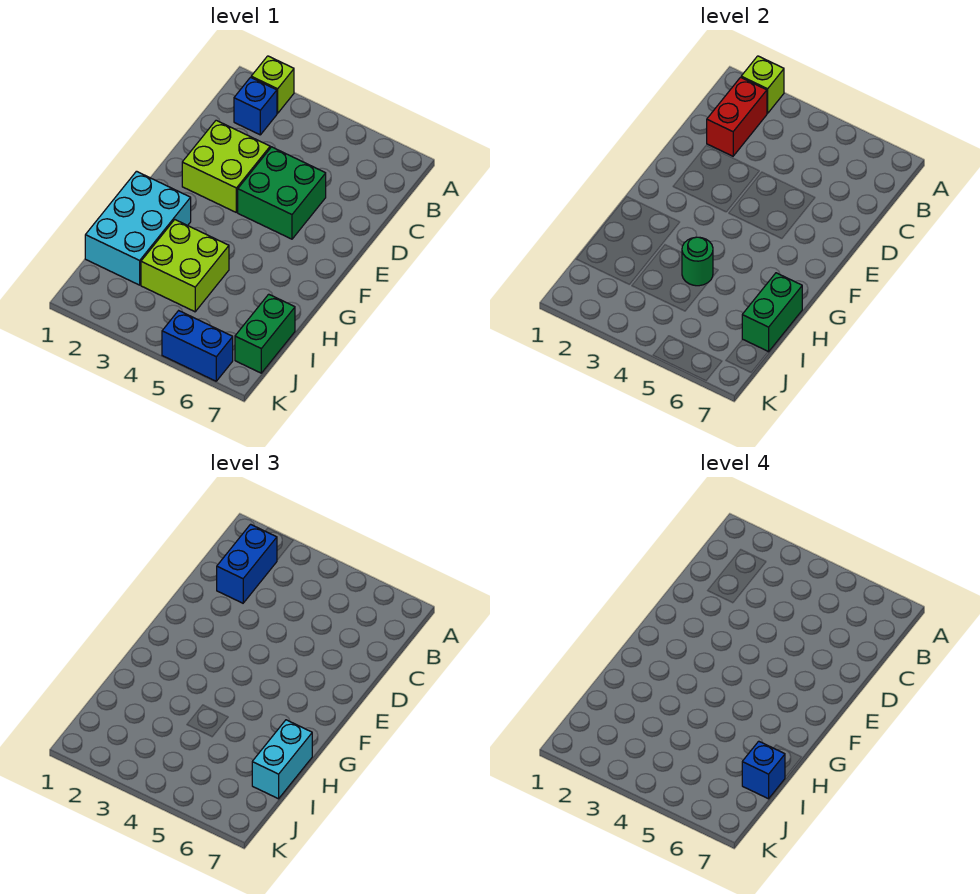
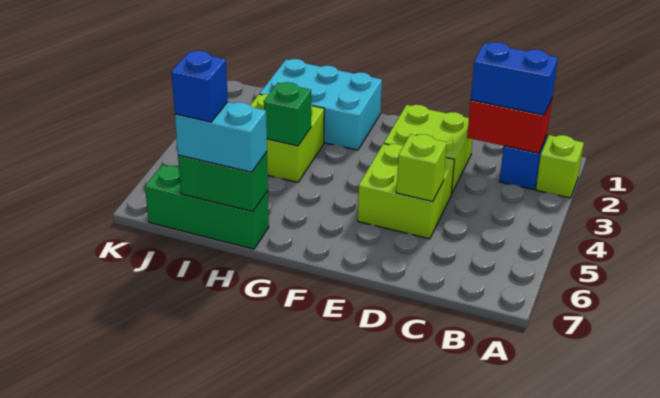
lime brick A2 level 2 -> lime brick D5 level 2
green brick D4:E5 level 1 -> lime brick D4:E5 level 1
green round brick H4 level 2 -> green brick H4 level 2
green brick I7:J7 level 1 -> green brick H7:J7 level 1
blue brick K5:K6 level 1 -> none

